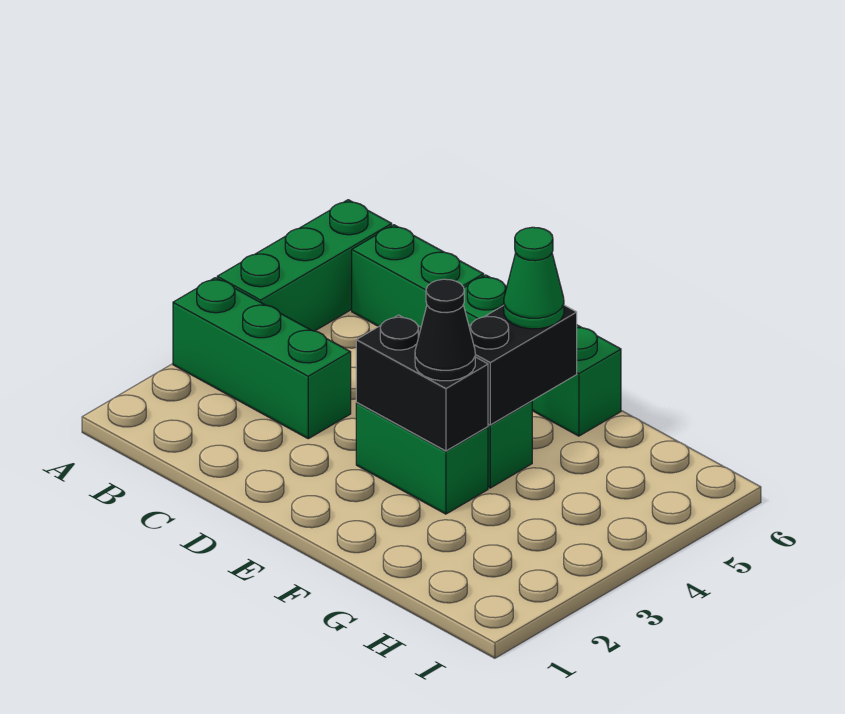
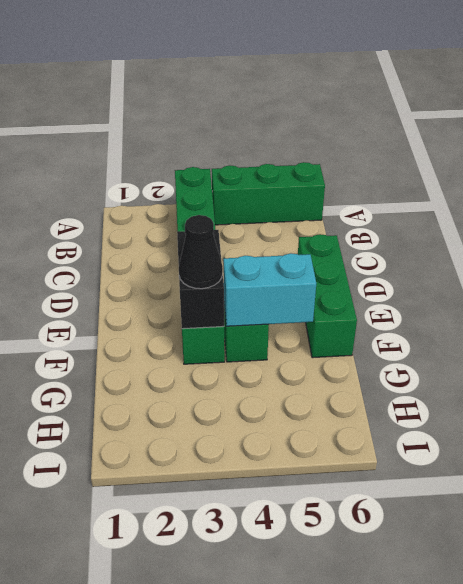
green brick B6:C6 level 1 -> none
black brick F4:F5 level 2 -> cyan brick F4:F5 level 2
green cone F5 level 3 -> none

